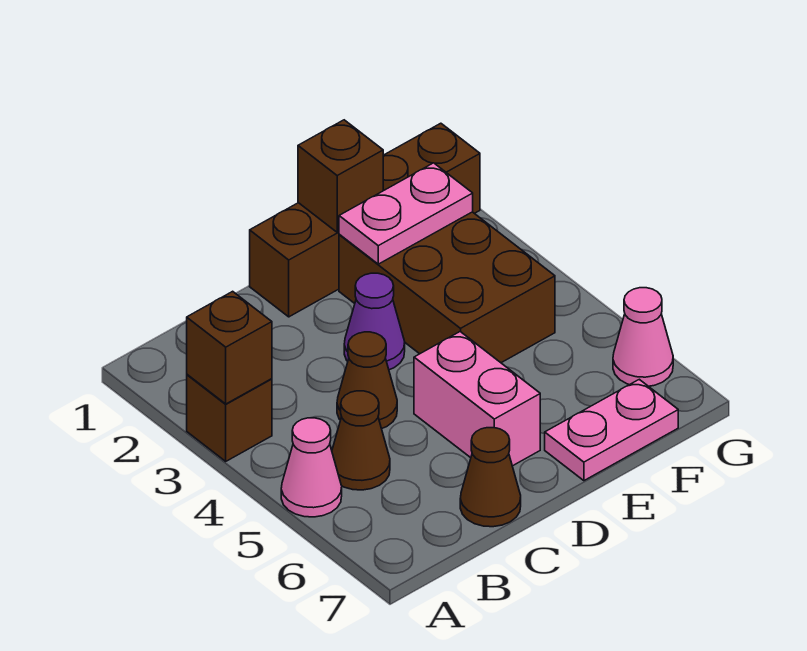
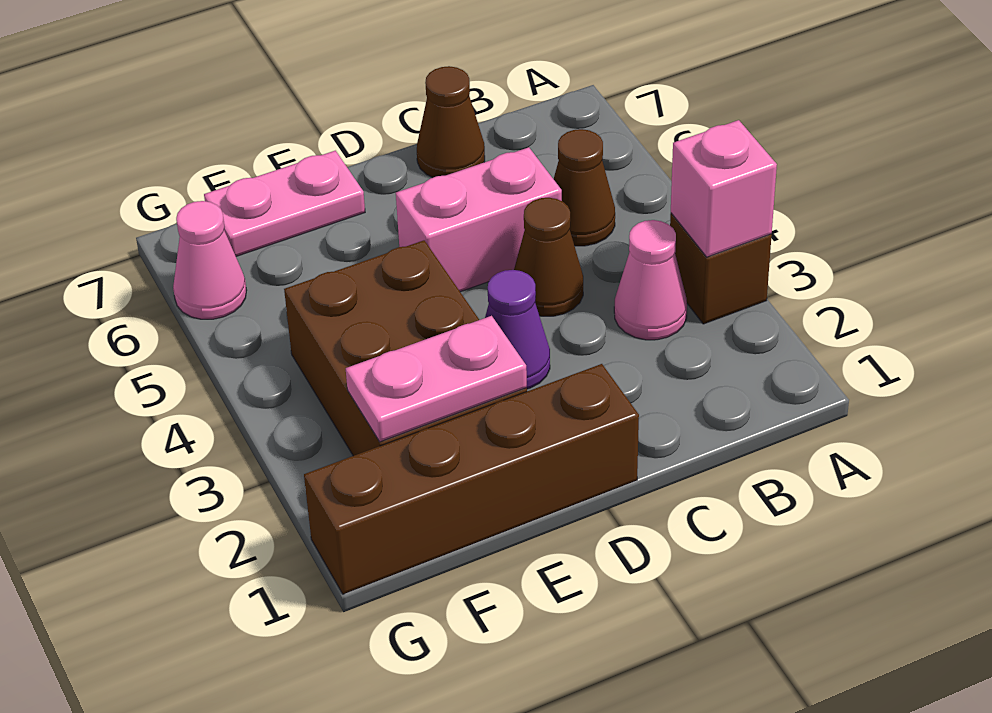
brown brick A3 level 2 -> pink brick A3 level 2
pink cone A5 level 1 -> pink cone B3 level 1
pink brick D5:D6 level 1 -> pink brick C5:D5 level 1
brown brick E1 level 2 -> none

